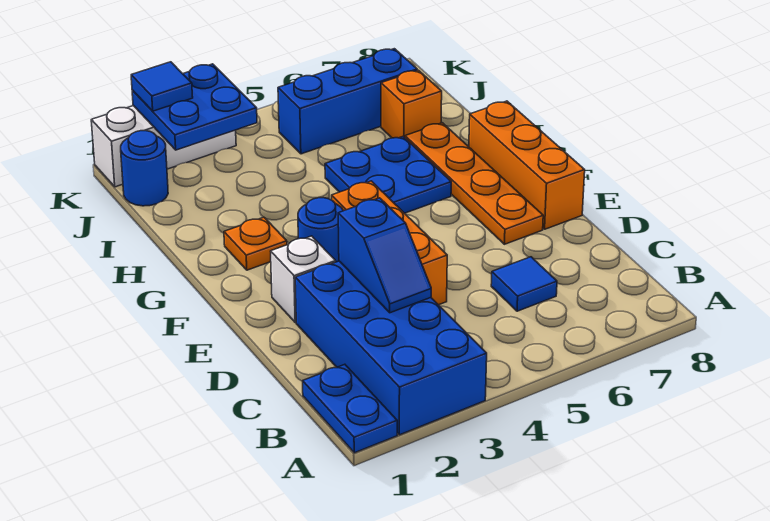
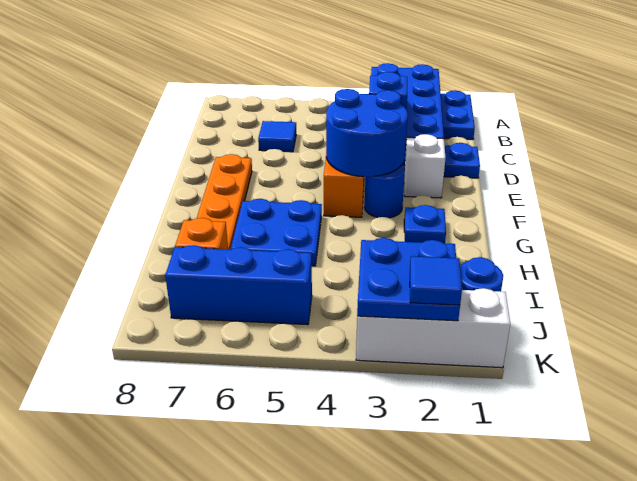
none -> blue plate D1 level 1
none -> blue round brick E3:F4 level 2
orange brick E8:G8 level 1 -> none
orange plate G2 level 1 -> blue plate G2 level 1

